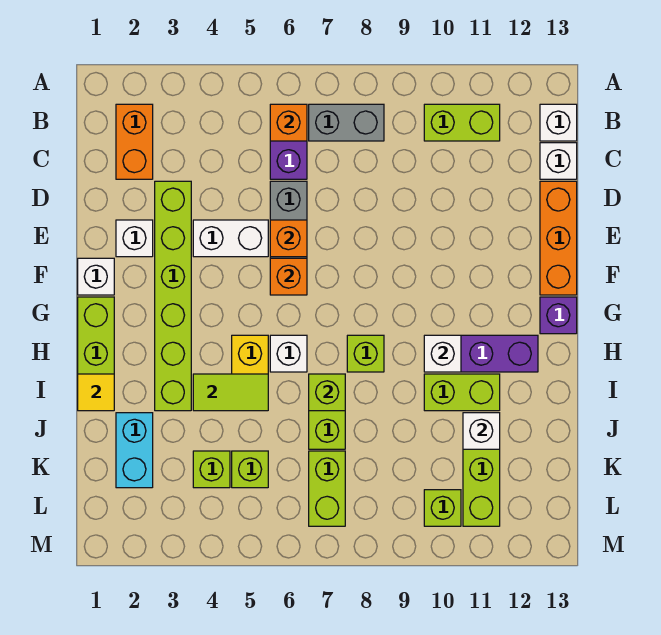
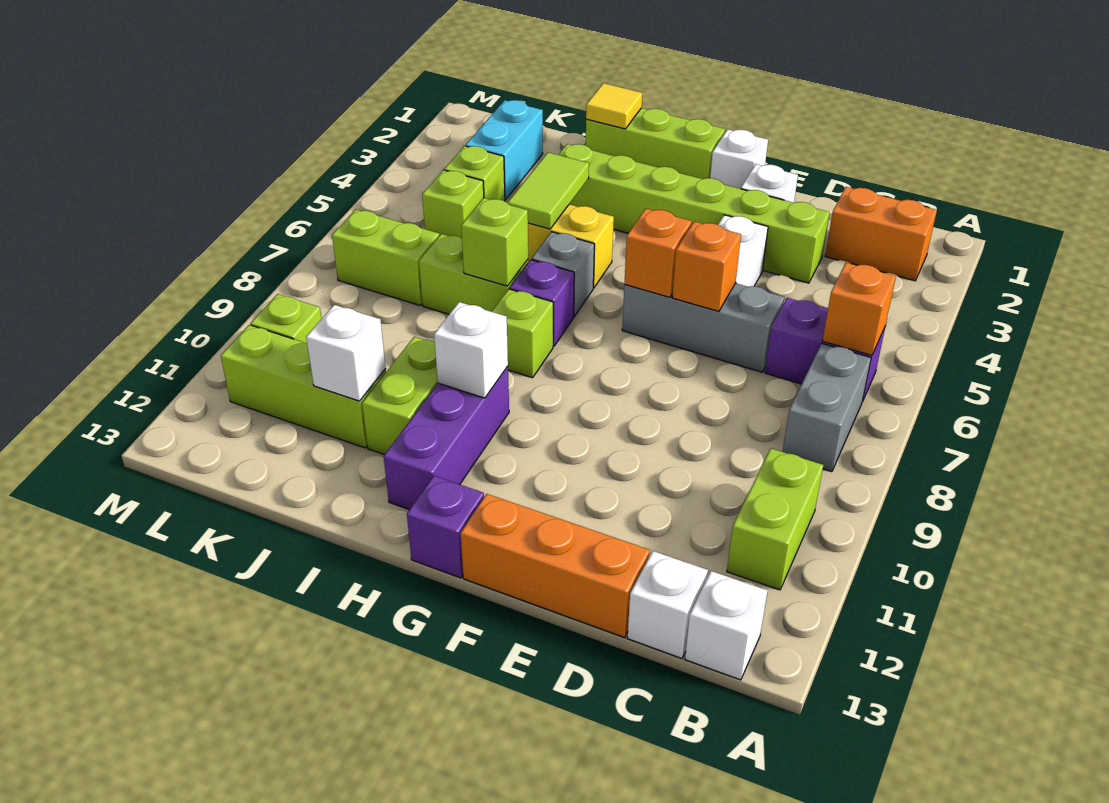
white brick H6 level 1 -> grey brick H6 level 1
none -> purple brick H7 level 1
cyan brick J2:K2 level 1 -> cyan brick K2:K3 level 1

